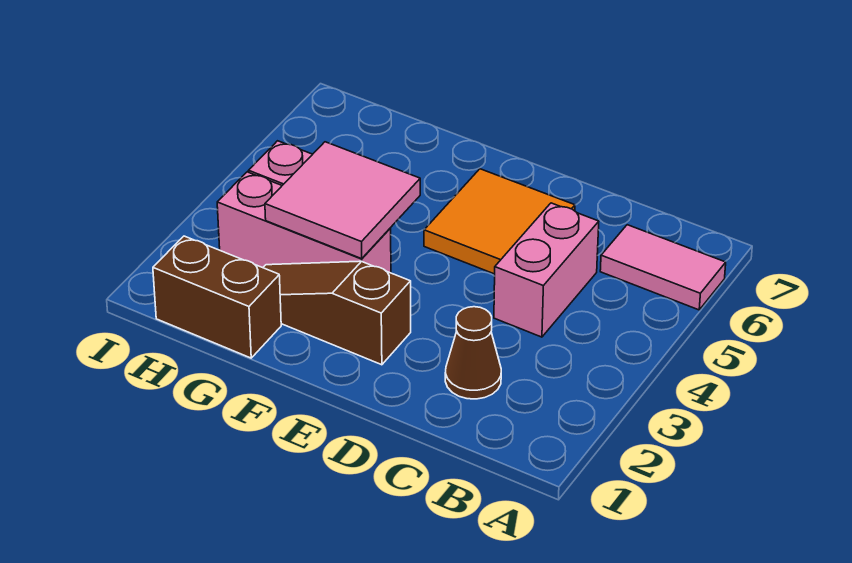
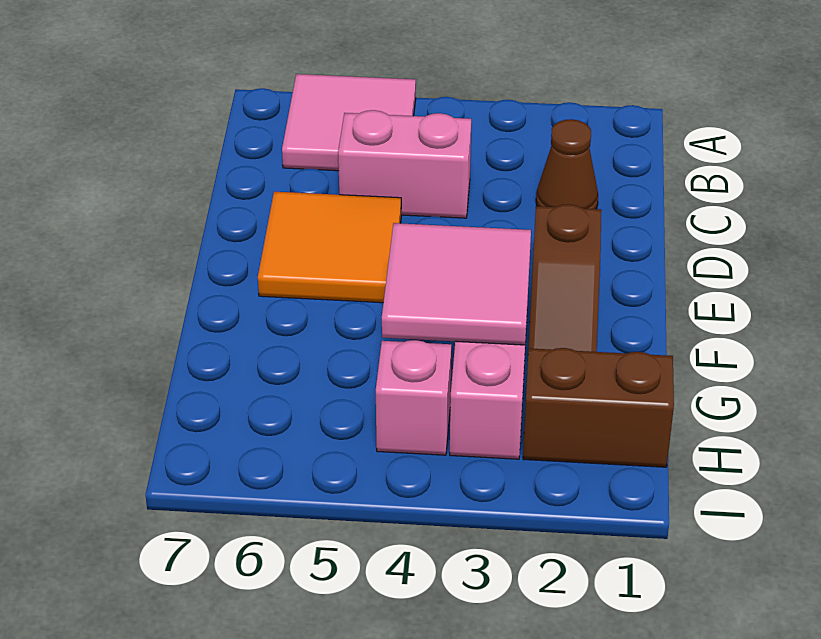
pink tile A6:B6 level 1 -> pink tile A5:B6 level 1
brown brick G1:H1 level 1 -> brown brick H1:H2 level 1

